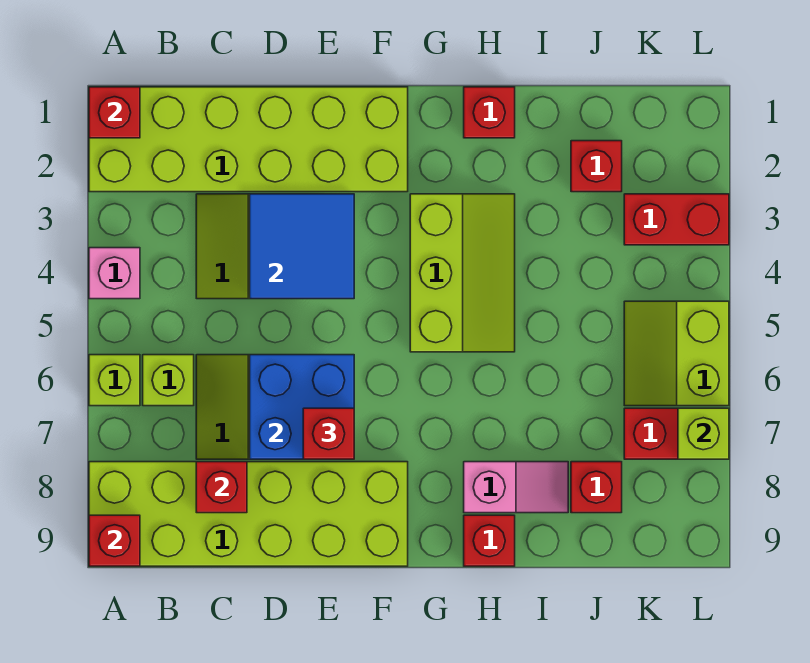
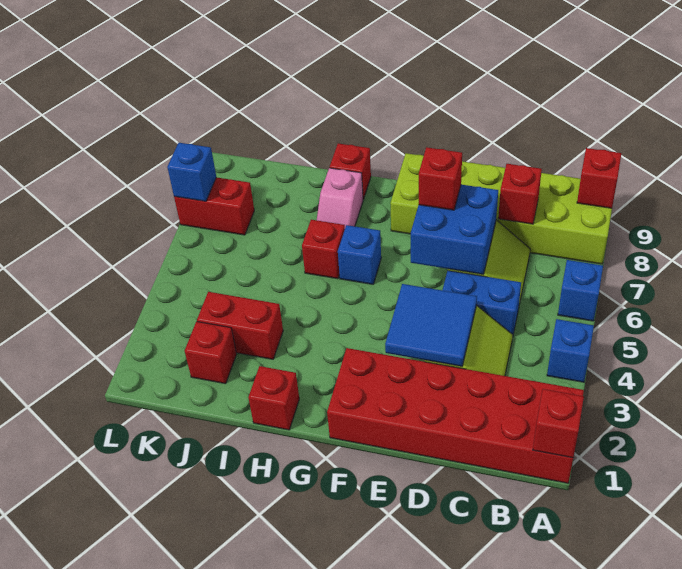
lime brick A1:F2 level 1 -> red brick A1:F2 level 1
pink brick A4 level 1 -> blue brick A4 level 1
lime brick A6 level 1 -> blue brick A6 level 1
lime brick B6 level 1 -> none
none -> blue brick C5:D5 level 1
lime slope G3:H5 level 1 top G -> none
none -> blue brick G6 level 1
pink slope H8:I8 level 1 top H -> pink slope H7:H8 level 1 top 8
red brick J8 level 1 -> red brick H6 level 1
red brick K3:L3 level 1 -> red brick I3:J3 level 1
lime slope K5:L6 level 1 top L -> none
lime brick L7 level 2 -> blue brick L7 level 2

